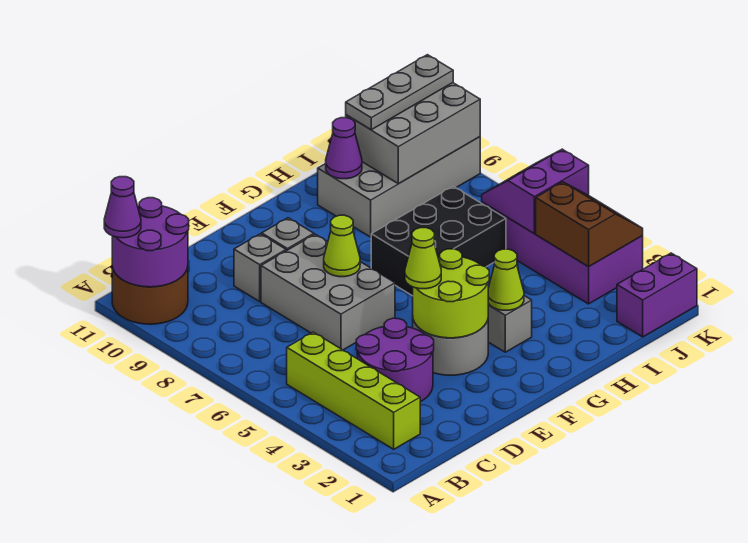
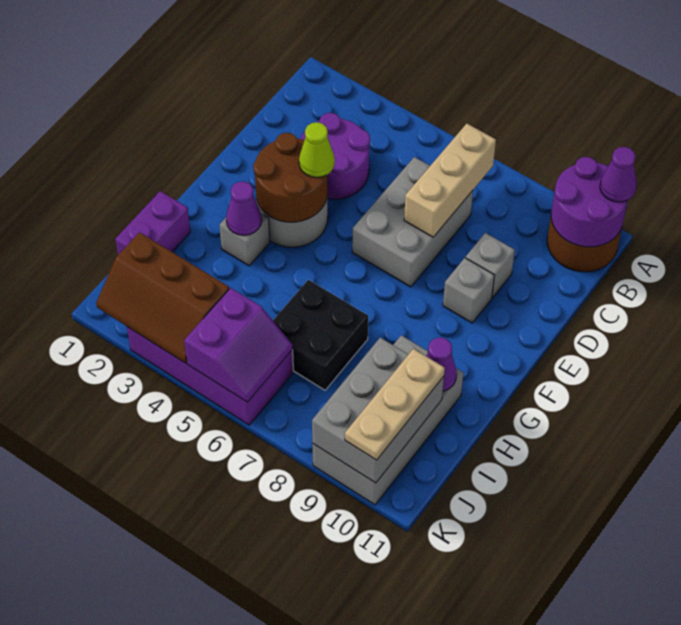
lime brick B2:B5 level 1 -> none
none -> tan brick B7:D7 level 2
grey brick D6:E8 level 1 -> grey brick C6:E7 level 1
lime round brick E3:F4 level 2 -> brown round brick E3:F4 level 2
lime cone E7 level 2 -> none
lime cone G3 level 2 -> purple cone G3 level 2
black brick G6:I7 level 1 -> black brick H6:I7 level 1
grey plate I10:K10 level 3 -> tan plate I10:K10 level 3
purple brick J1:K1 level 1 -> purple brick H1:I1 level 1
brown slope J3:K4 level 2 top J -> brown slope J2:K4 level 2 top J

